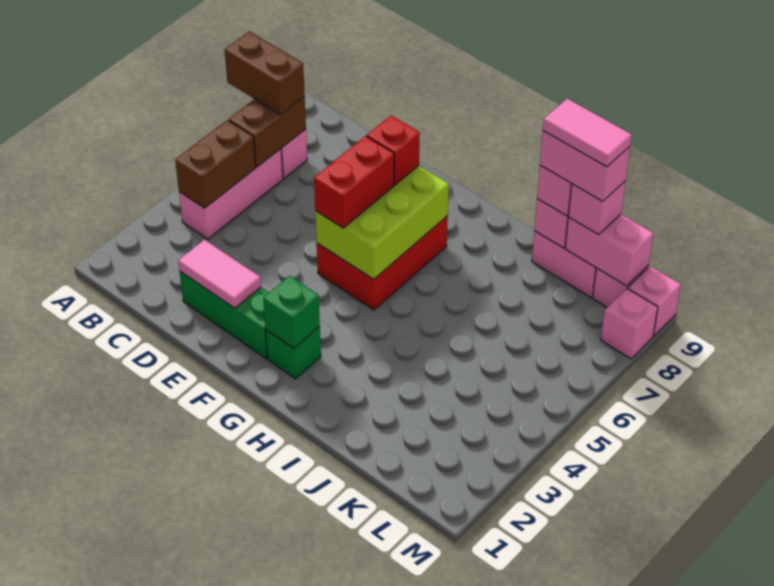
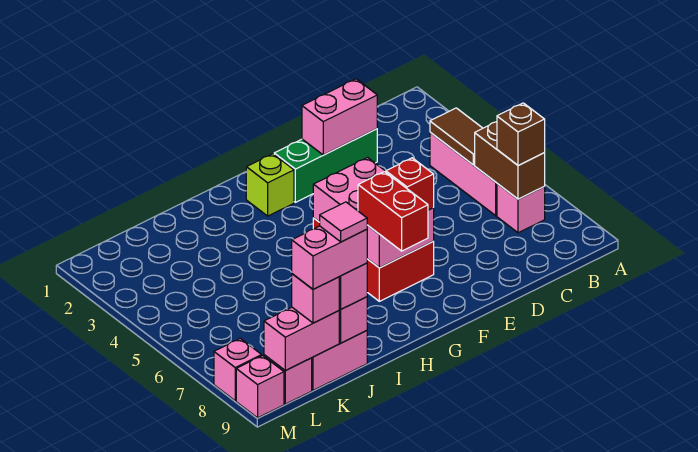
brown brick A7:B7 level 3 -> brown brick B7 level 3
brown brick B4:B5 level 2 -> brown tile B4:B5 level 2
pink tile D2:E2 level 2 -> pink brick D2:E2 level 2
lime brick F5:G7 level 2 -> pink brick F5:G7 level 2
red brick F5:F6 level 3 -> red brick G7:G8 level 3
green brick G2 level 1 -> lime brick G2 level 1
green brick G2 level 2 -> none
pink tile J9:K9 level 5 -> pink tile J9 level 5

